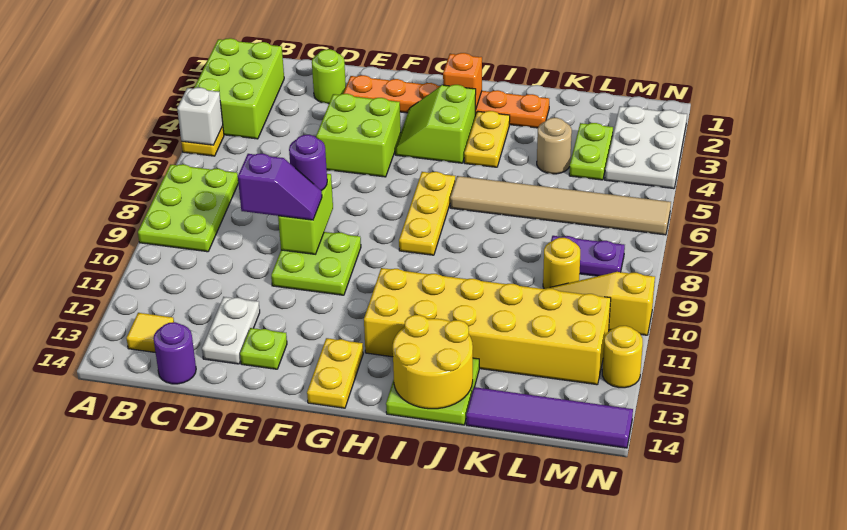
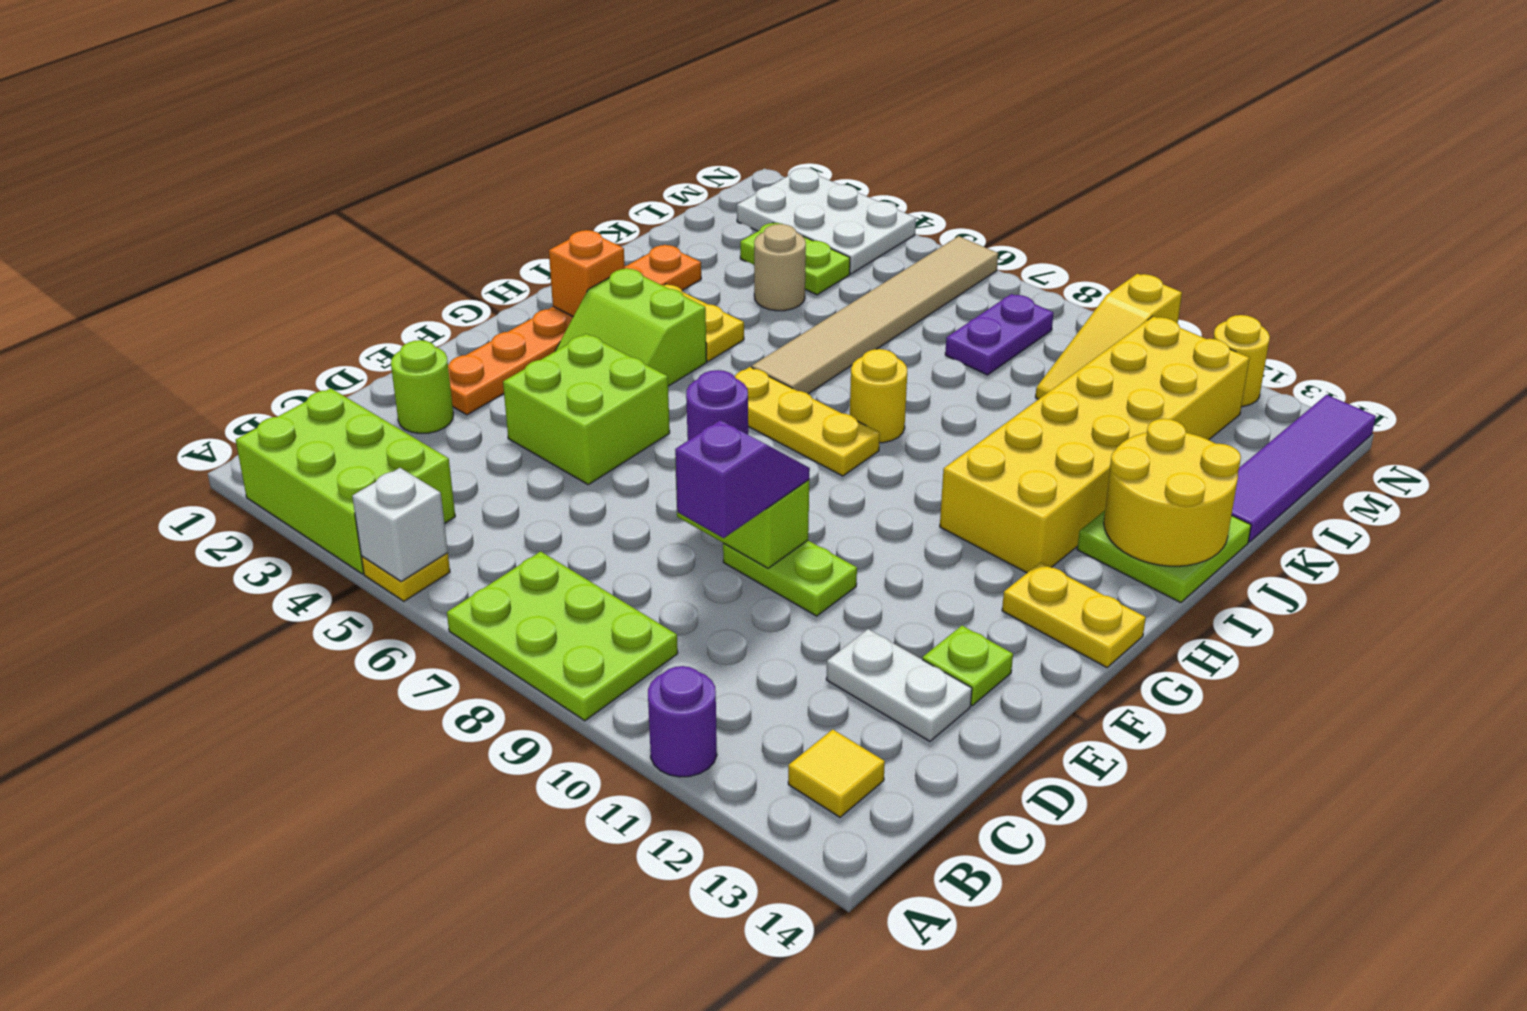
purple round brick C14 level 1 -> purple round brick A11 level 1
lime plate E9:F10 level 1 -> lime plate E9:E10 level 1
yellow round brick L9 level 1 -> yellow round brick I8 level 1

